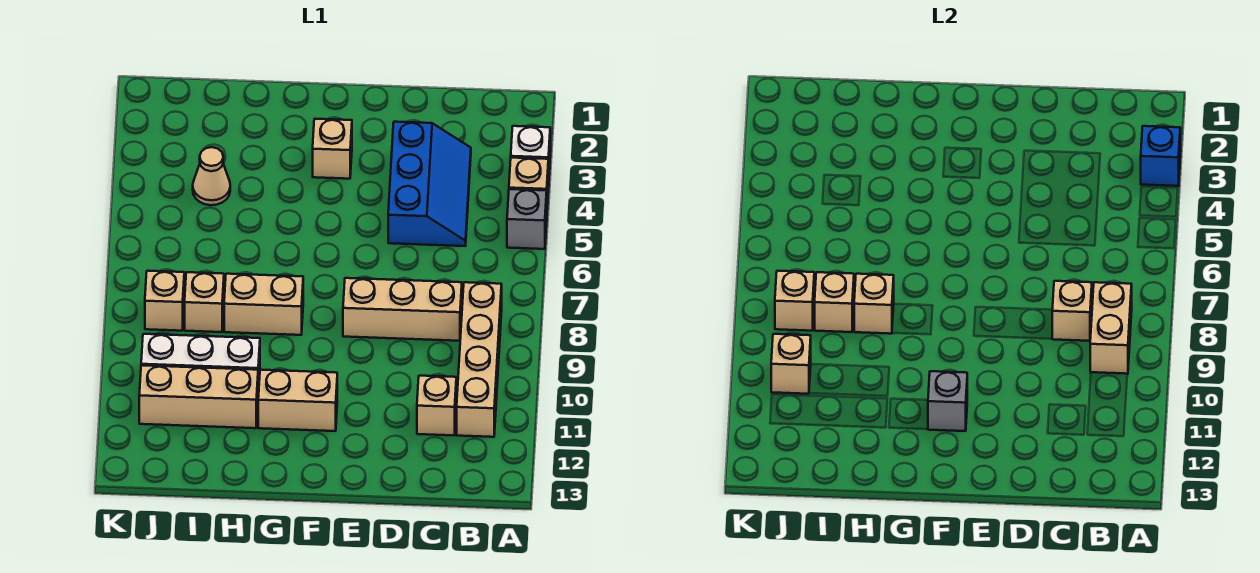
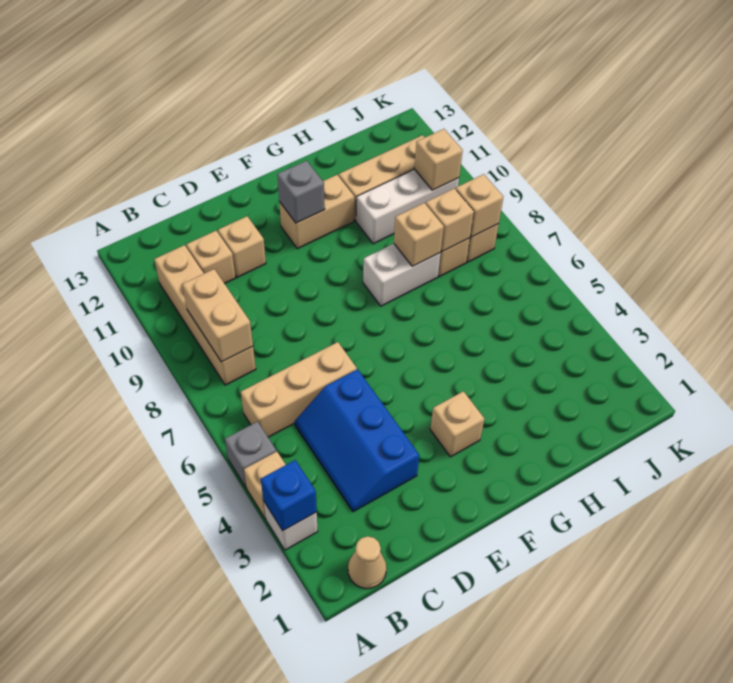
tan brick C8:E8 level 1 -> tan brick B6:D6 level 1
tan brick C8 level 2 -> tan brick D11 level 1
tan brick G8:H8 level 1 -> white brick G8:H8 level 1
tan cone I4 level 1 -> tan cone B1 level 1

